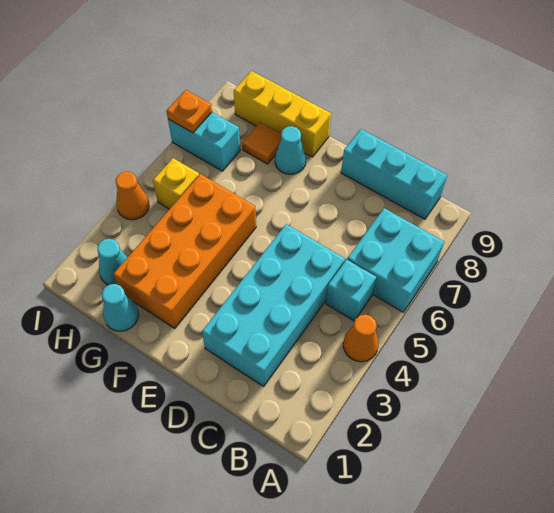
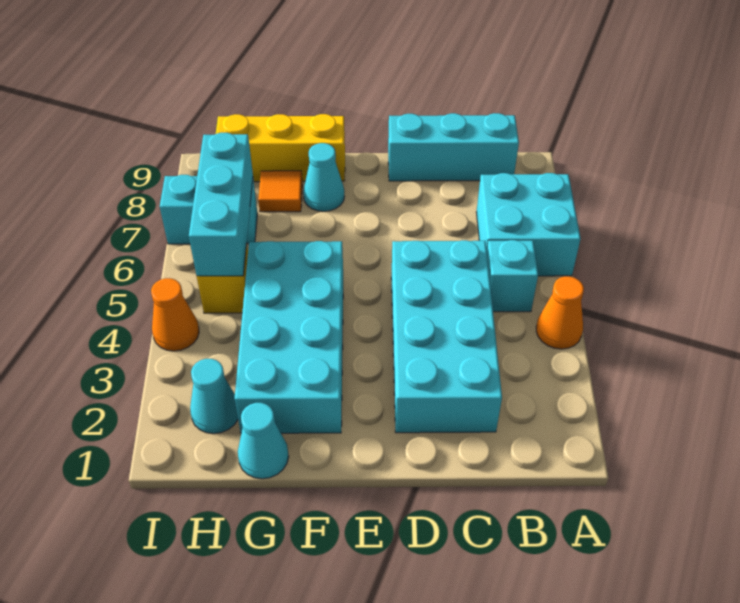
orange brick F2:G5 level 1 -> cyan brick F2:G5 level 1
none -> cyan brick H5:H7 level 2
orange plate I7 level 2 -> none

